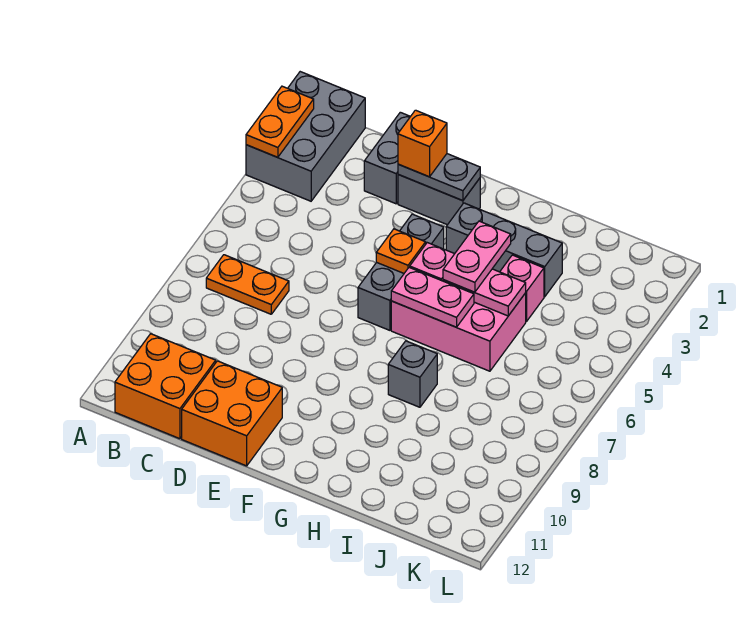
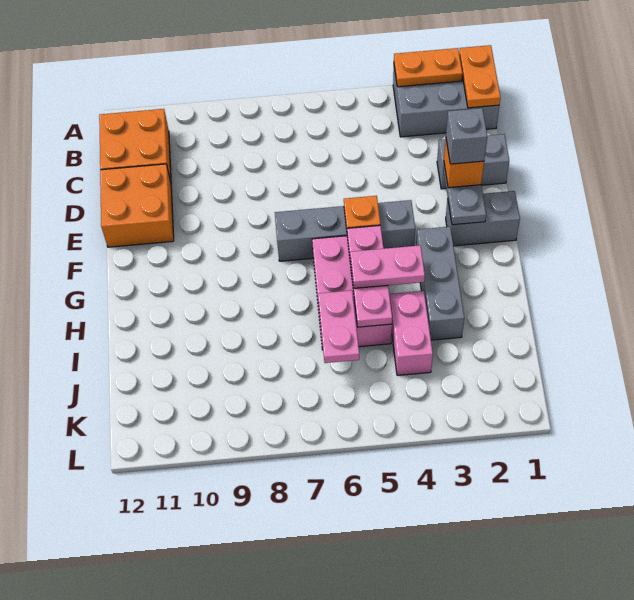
orange plate B7:C7 level 1 -> orange plate A1:B1 level 2
grey brick E2:F2 level 1 -> grey brick F1:F2 level 1
grey brick F4:F6 level 1 -> grey brick F4:F7 level 1
pink plate G6:H6 level 2 -> pink plate I6:J6 level 2
grey brick H8 level 1 -> grey brick E2 level 4
pink brick I4 level 1 -> pink brick I4:J4 level 1

